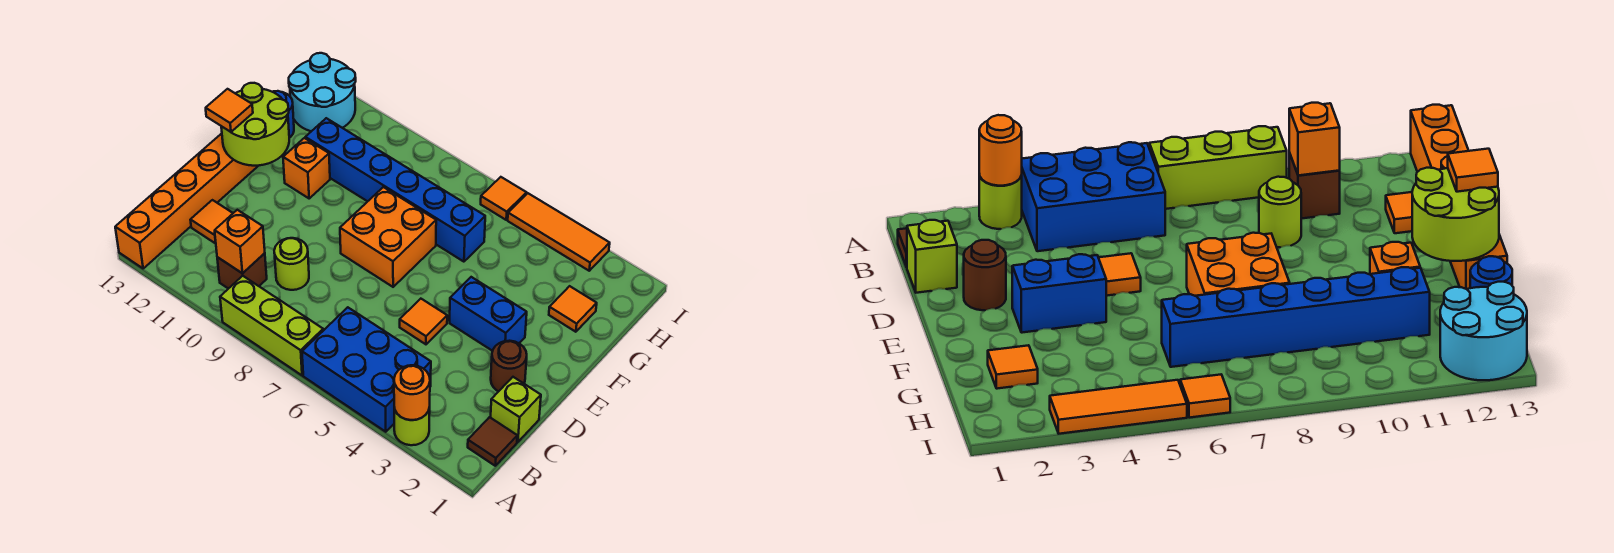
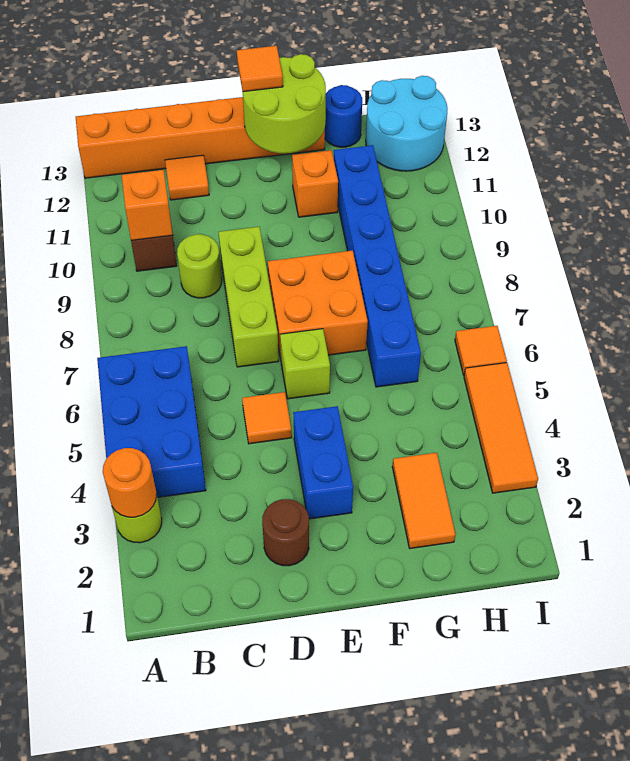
lime brick A7:A9 level 1 -> lime brick D7:D9 level 1
brown tile B1 level 1 -> none
lime brick C1 level 1 -> lime brick E6 level 1
orange tile G2 level 1 -> orange tile G2:G3 level 1

